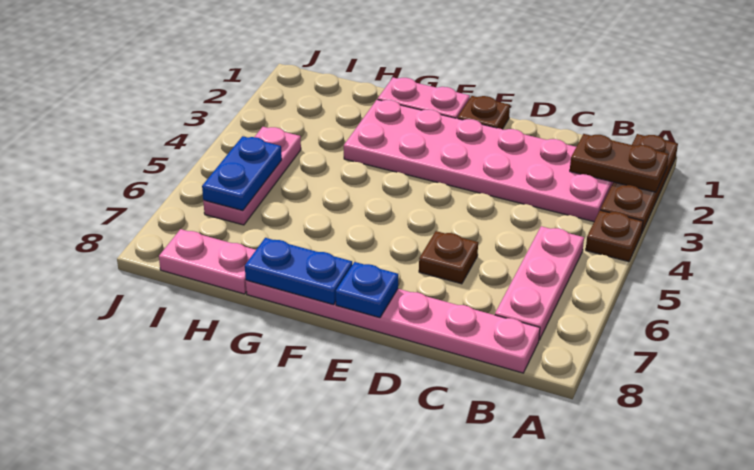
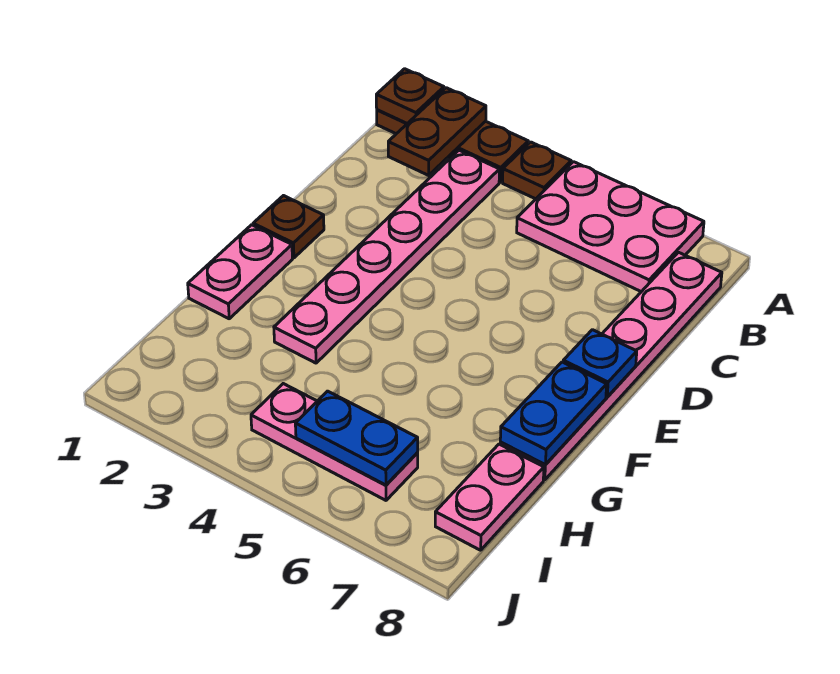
pink plate B2:G3 level 1 -> pink plate B3:G3 level 1
pink plate B5:B7 level 1 -> pink plate A5:B7 level 1
brown plate D6 level 1 -> brown plate A1 level 2

